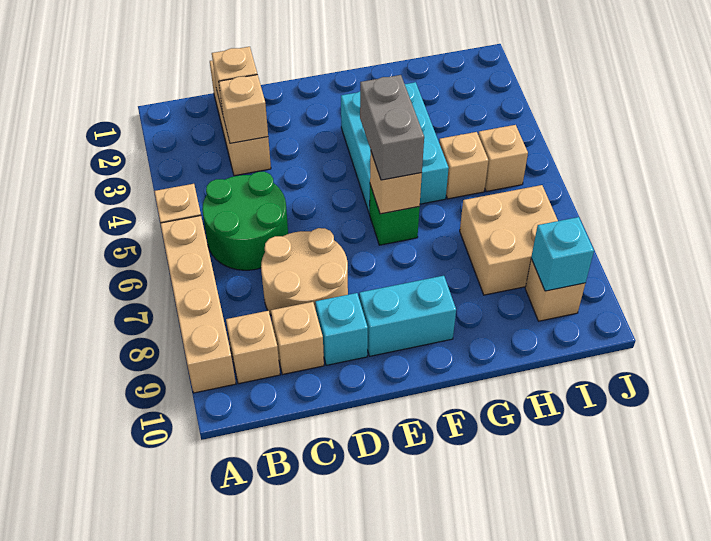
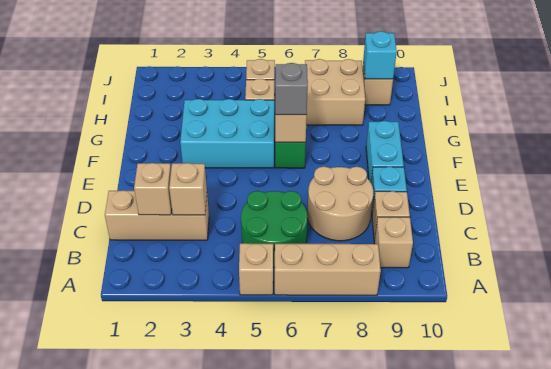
tan brick A6:A9 level 1 -> tan brick A6:A8 level 1
grey brick F5:F6 level 3 -> grey brick F6 level 3

